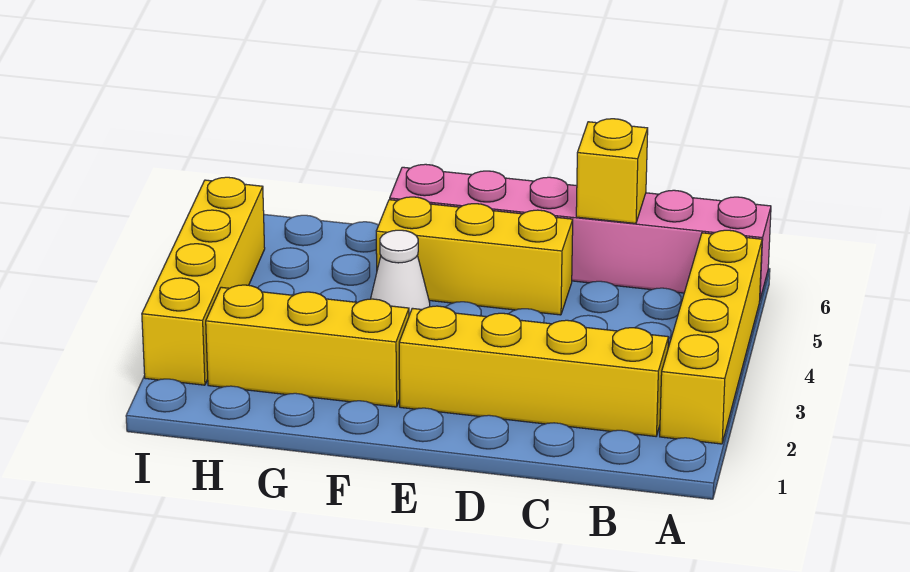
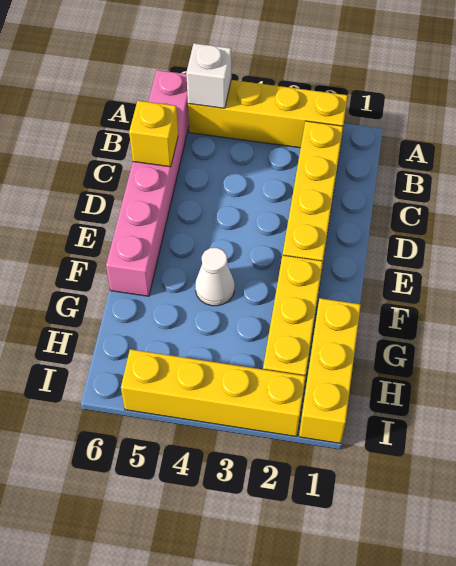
none -> white brick A5 level 2
yellow brick D5:F5 level 1 -> yellow brick G1:I1 level 1

